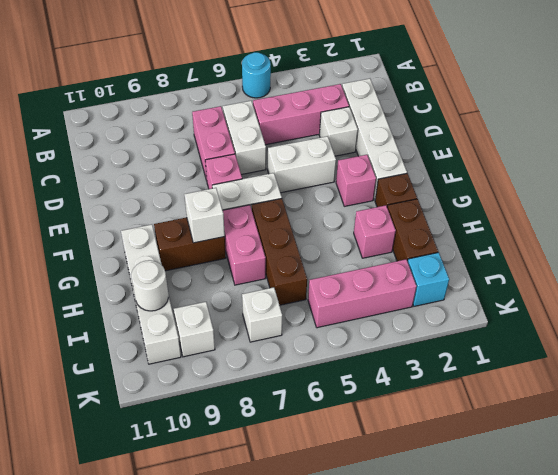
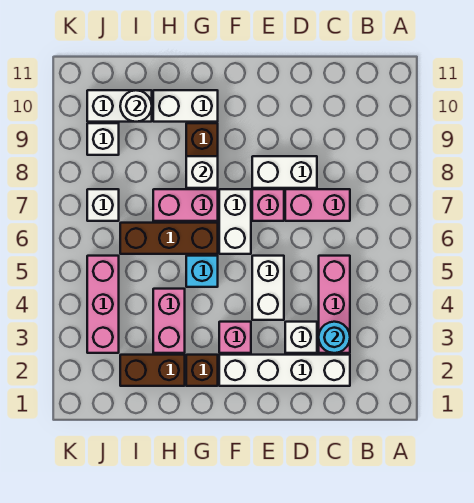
cyan round brick A5 level 1 -> cyan round brick C3 level 2
white brick C6:D6 level 1 -> white brick D8:E8 level 1
pink brick H3 level 1 -> pink brick H3:H4 level 1
cyan brick J2 level 1 -> cyan brick G5 level 1

